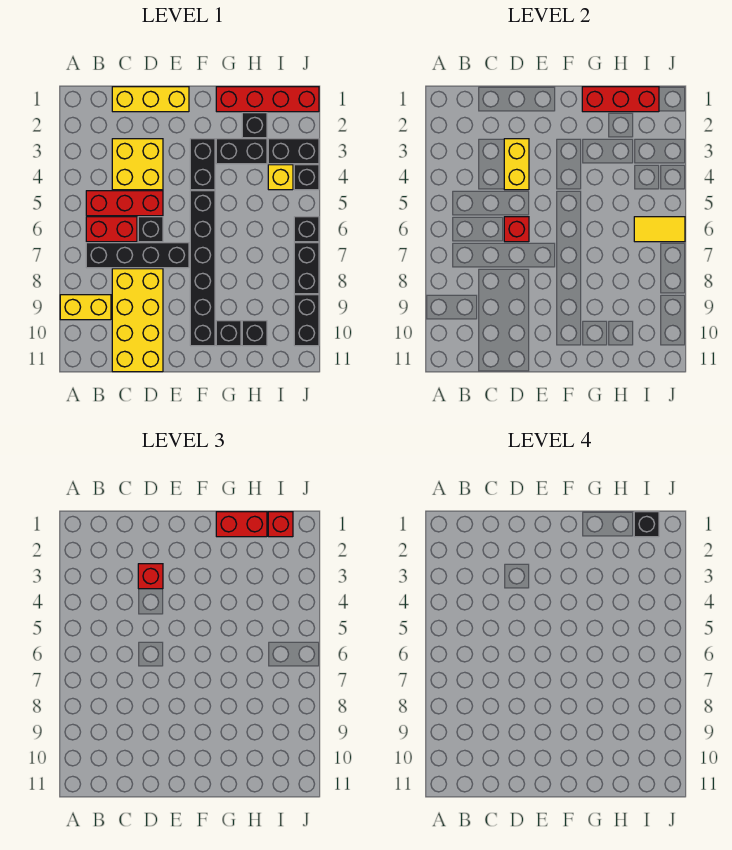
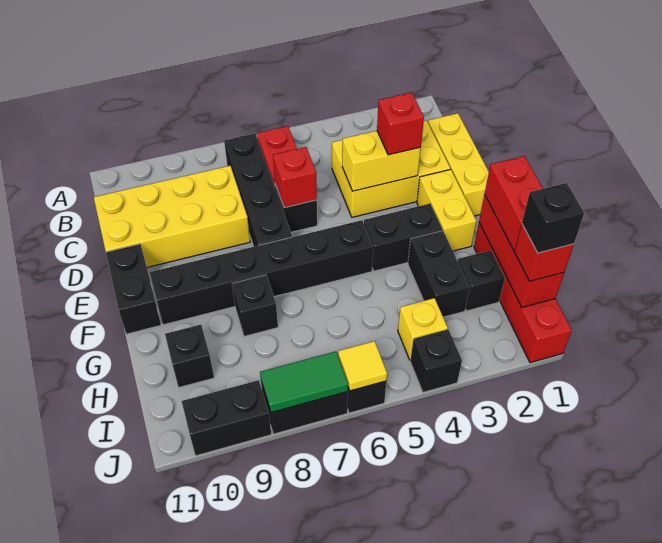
yellow brick A9:B9 level 1 -> yellow brick E2:F2 level 1
red brick B5:D5 level 1 -> none
yellow brick C3:D4 level 1 -> yellow brick C2:D4 level 1
black brick G10 level 1 -> black brick G8 level 1
black brick I3:J3 level 1 -> black brick E11:F11 level 1
yellow tile I6:J6 level 2 -> yellow tile J6 level 2
none -> green tile J7:J8 level 2

